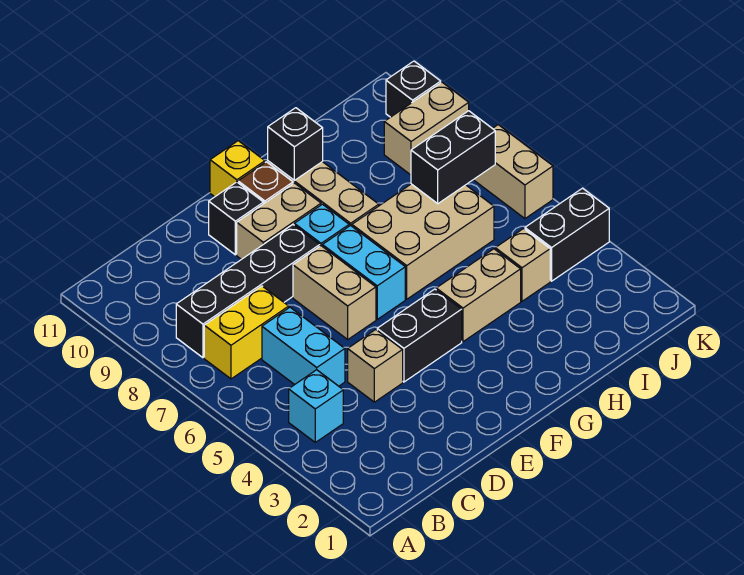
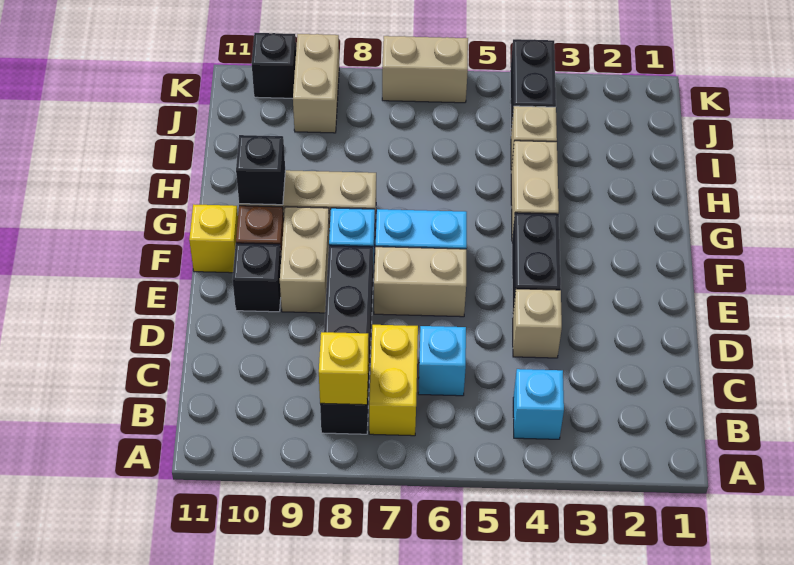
none -> yellow brick B8 level 2
cyan brick C5:C6 level 1 -> cyan brick C6 level 1
tan brick G6:I7 level 1 -> none
black brick I7:J7 level 2 -> none

